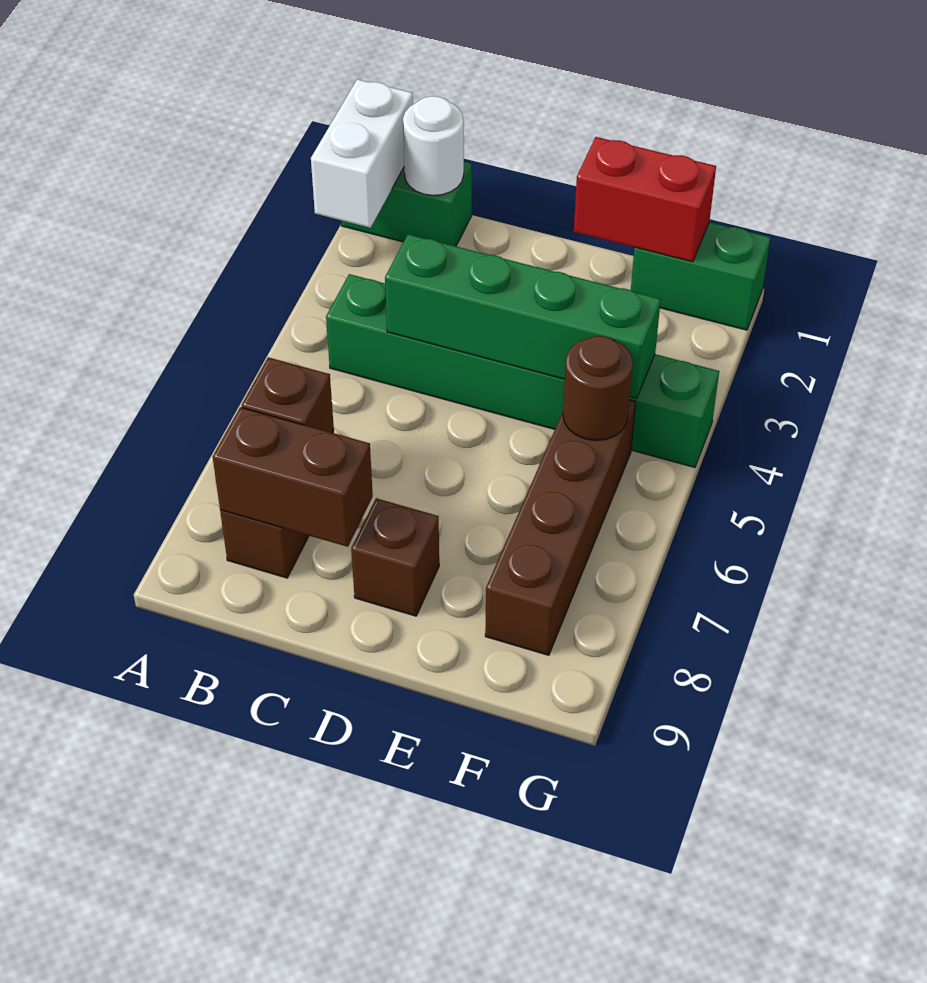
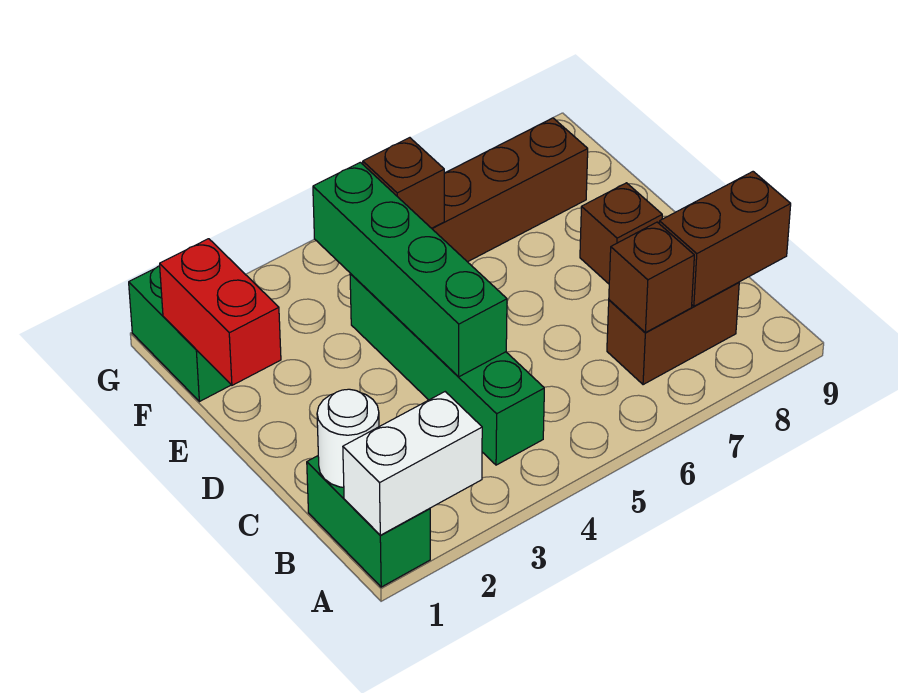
green brick B4:G4 level 1 -> green brick B4:E4 level 1
brown brick B8:C8 level 2 -> brown brick B8:B9 level 2
brown round brick F5 level 2 -> brown brick F5 level 2

